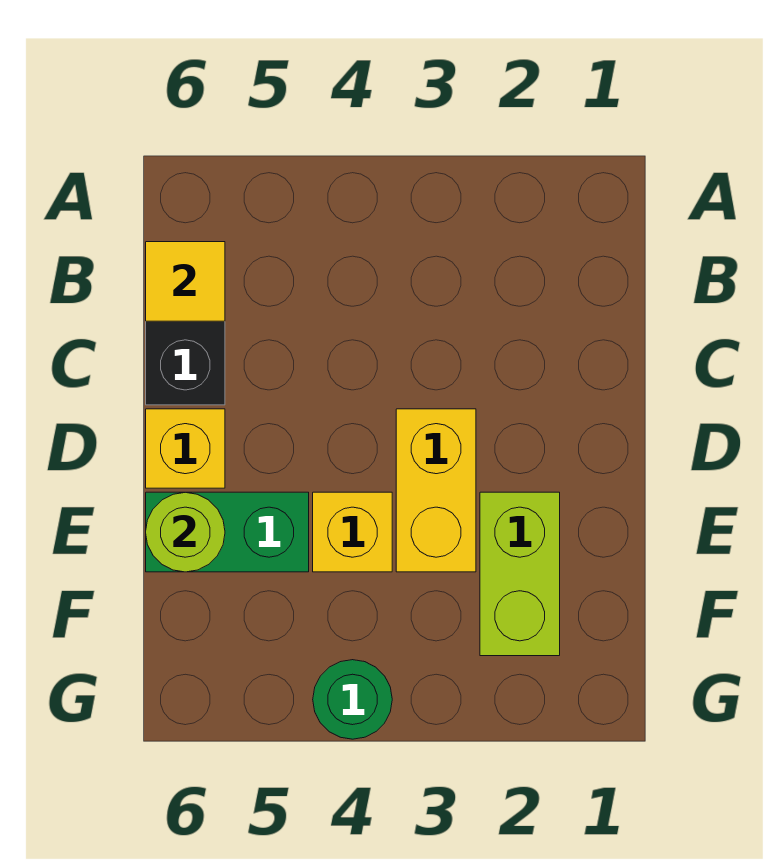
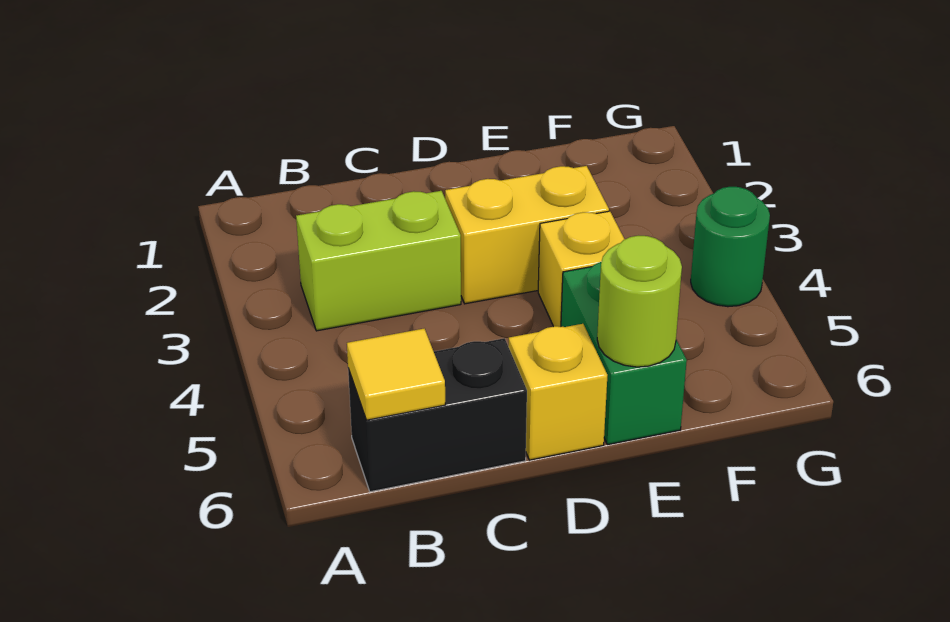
lime brick E2:F2 level 1 -> lime brick B3:C3 level 1

